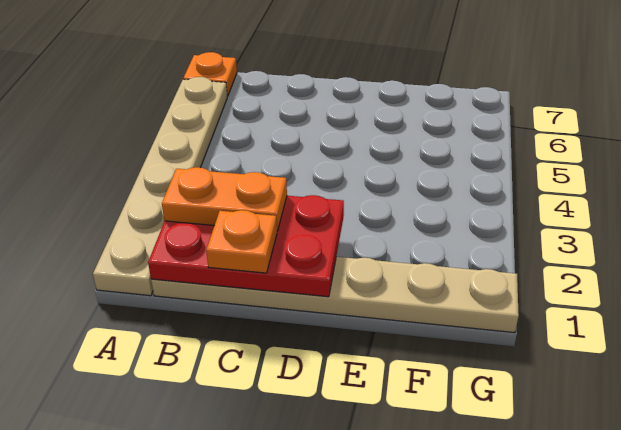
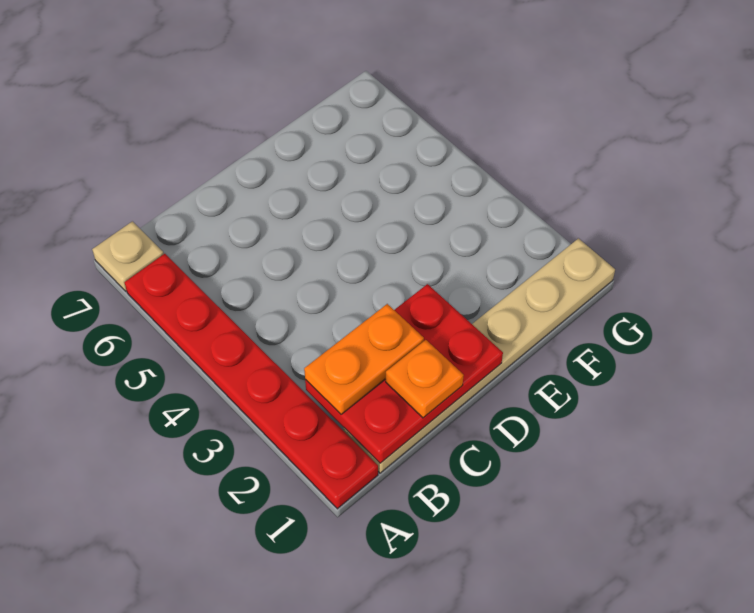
tan plate A1:A6 level 1 -> red plate A1:A6 level 1
orange plate A7 level 1 -> tan plate A7 level 1

